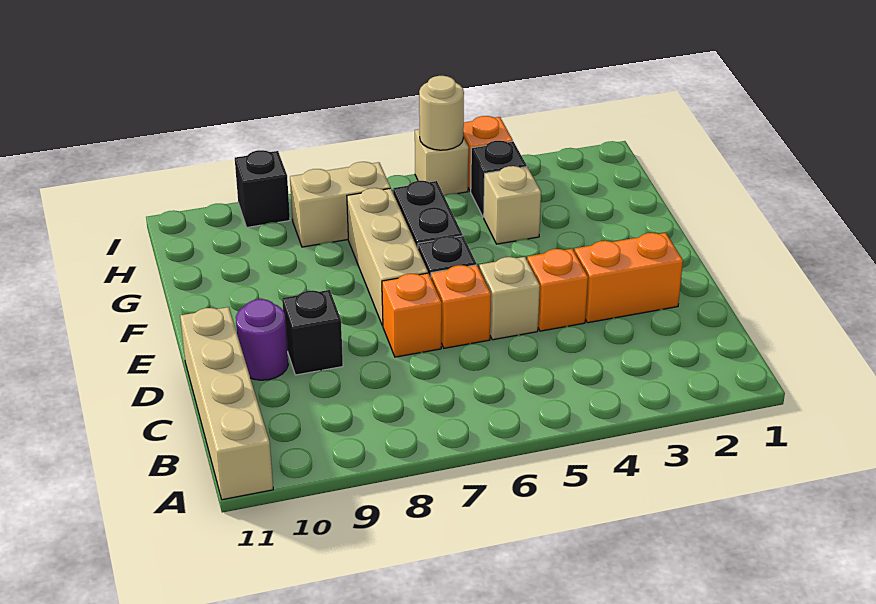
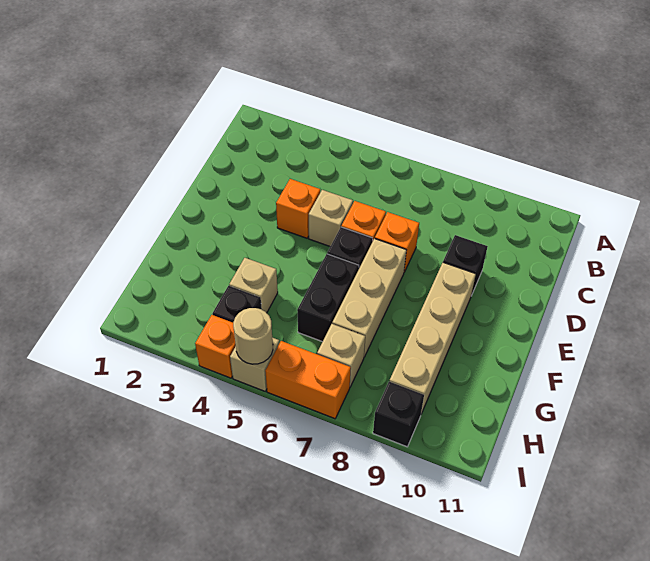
tan brick A11:D11 level 1 -> tan brick E9:H9 level 1
orange brick D2:D3 level 1 -> orange brick I6:I7 level 1
purple round brick D10 level 1 -> none
tan brick H7:H8 level 1 -> tan brick H7 level 1

